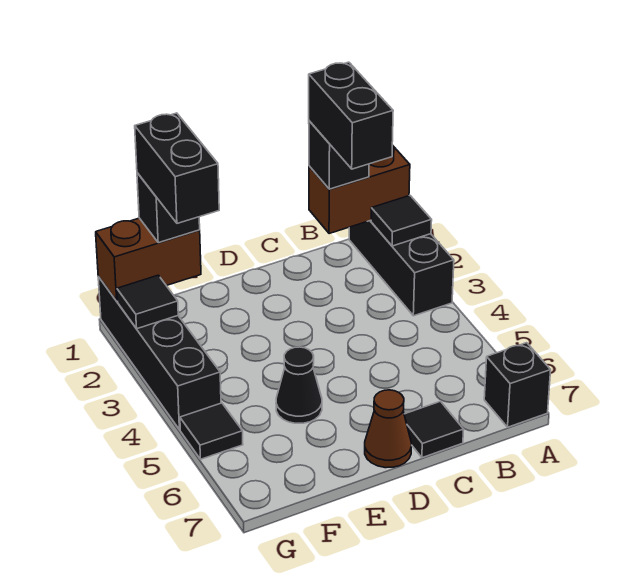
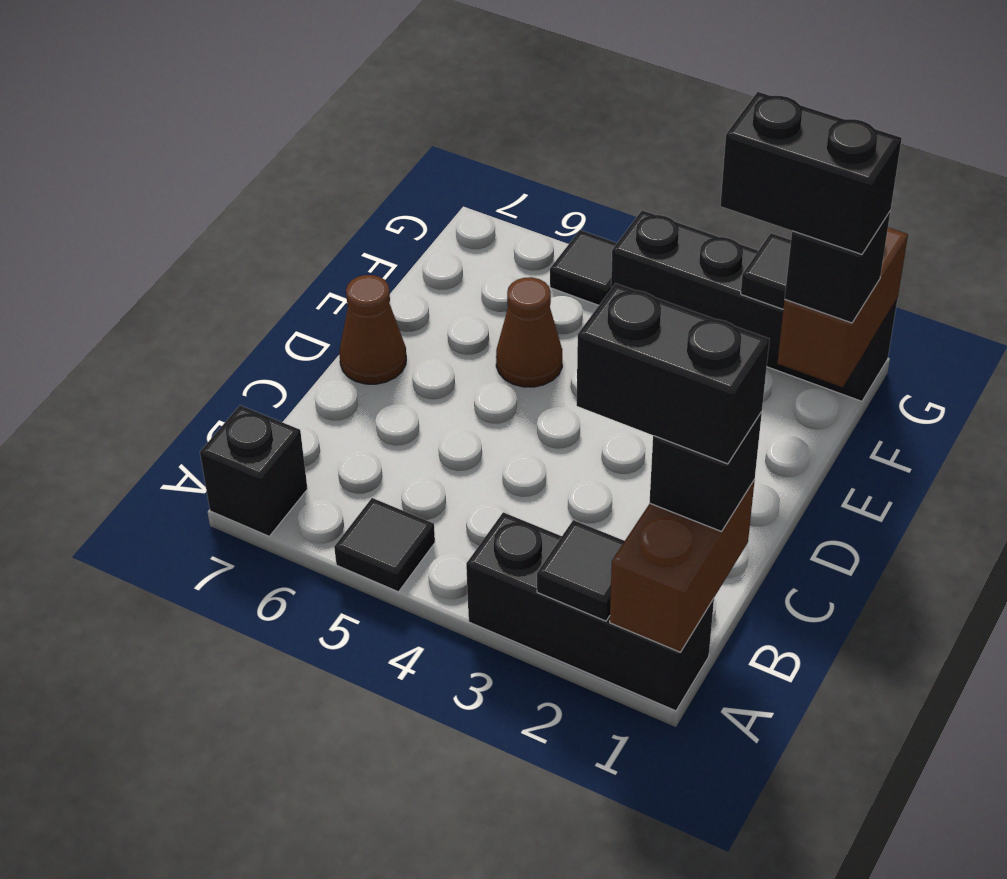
black tile C7 level 1 -> black tile A5 level 1
black cone E5 level 1 -> brown cone E5 level 1

